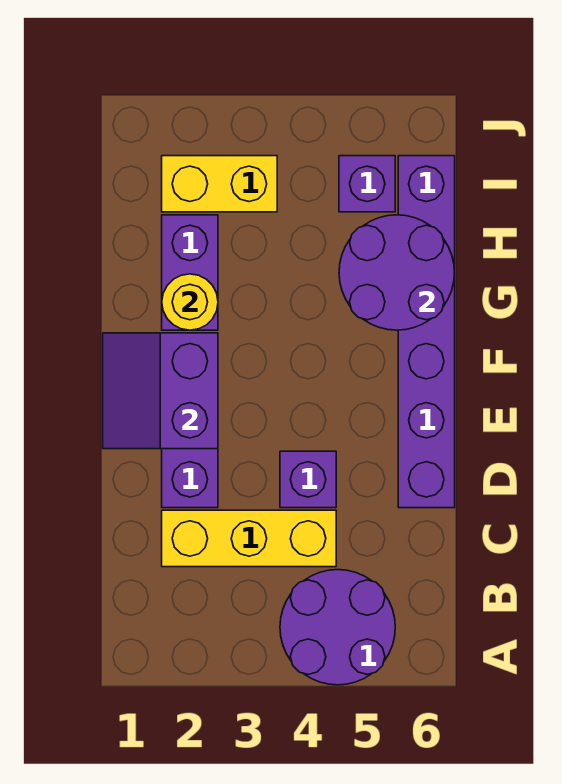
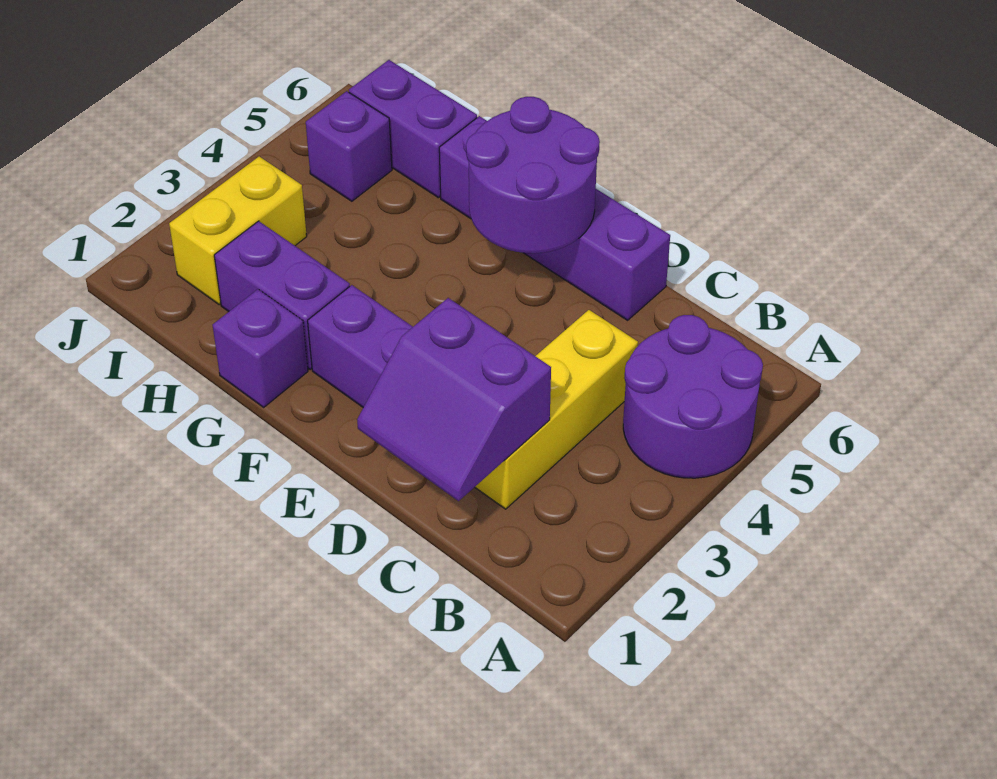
purple brick D4 level 1 -> purple brick G1 level 1
purple slope E1:F2 level 2 top 2 -> purple slope C1:D2 level 2 top 2
yellow round brick G2 level 2 -> none
purple round brick G5:H6 level 2 -> purple round brick E5:F6 level 2

